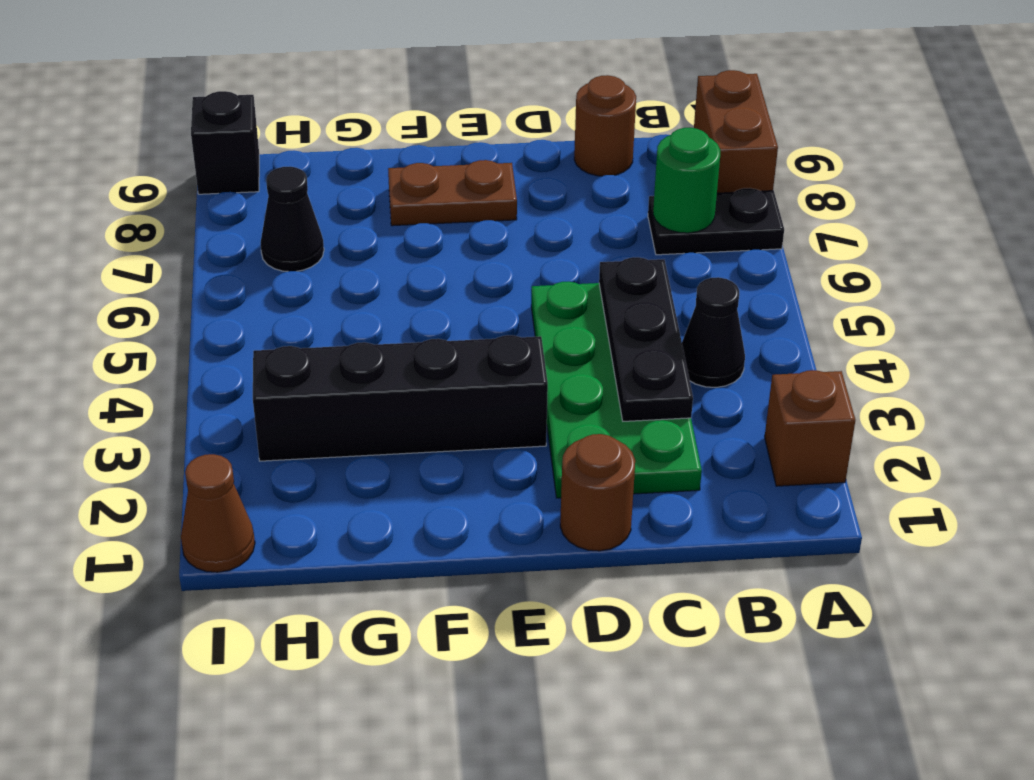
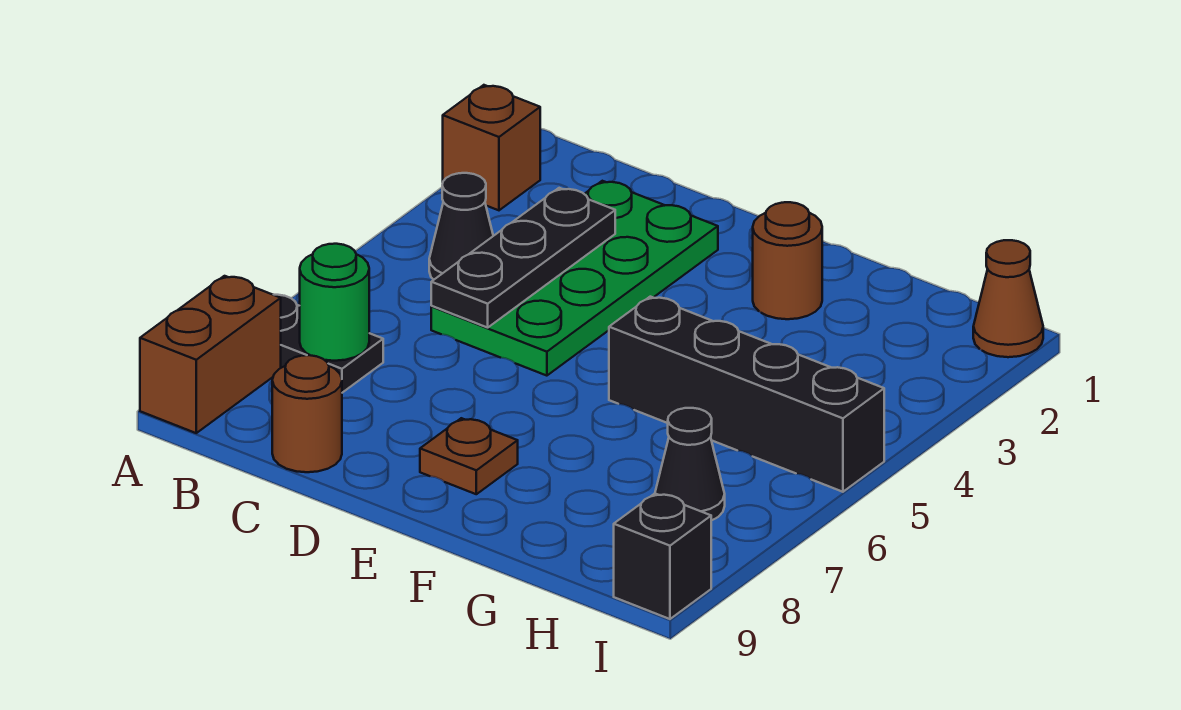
brown round brick D1 level 1 -> brown round brick F2 level 1
black brick E3:H3 level 1 -> black brick F5:I5 level 1
brown plate E8:F8 level 1 -> brown plate E8 level 1

